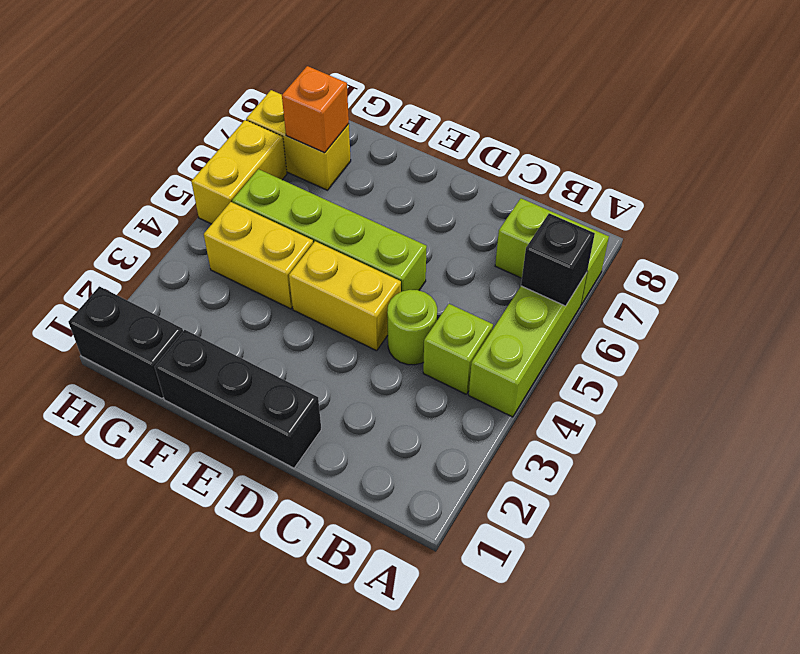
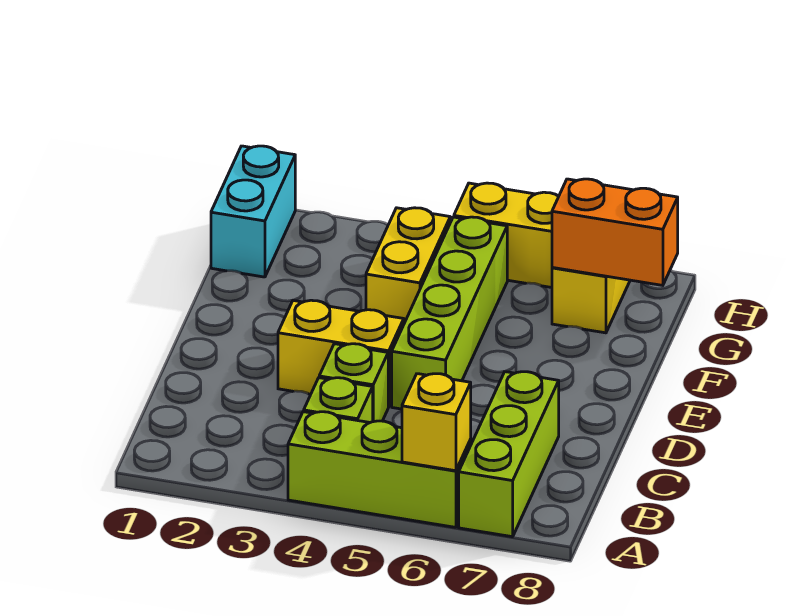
black brick A6 level 2 -> yellow brick A6 level 2
lime brick A7:B7 level 1 -> lime brick A7:C7 level 1
lime round brick C4 level 1 -> lime brick C4 level 1
black brick D1:F1 level 1 -> none
yellow brick D4:E4 level 1 -> yellow brick D3:D4 level 1
black brick G1:H1 level 1 -> cyan brick G1:H1 level 1
orange brick G7 level 2 -> orange brick G7:G8 level 2

